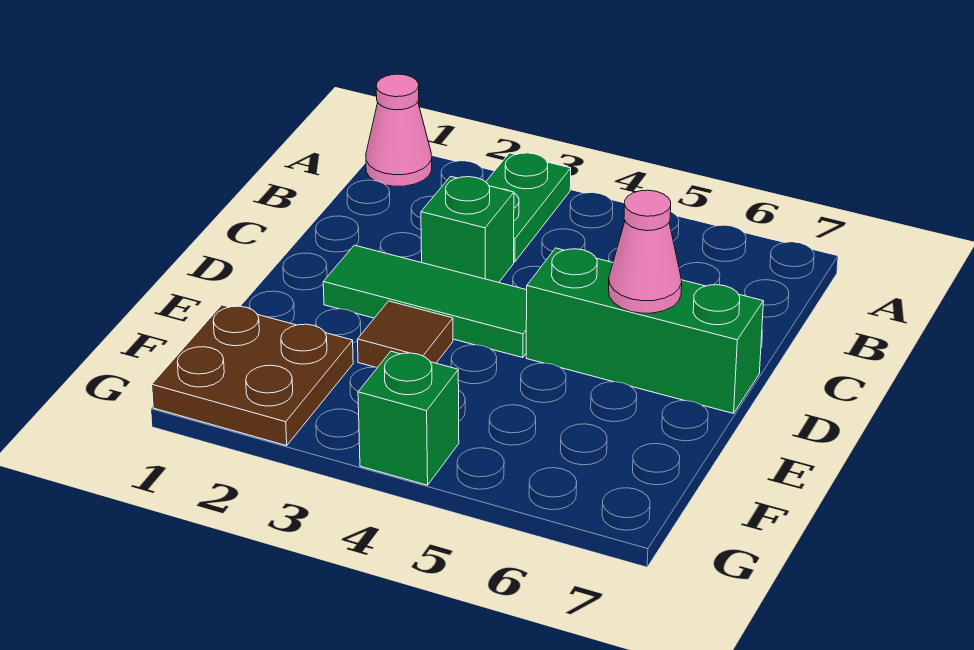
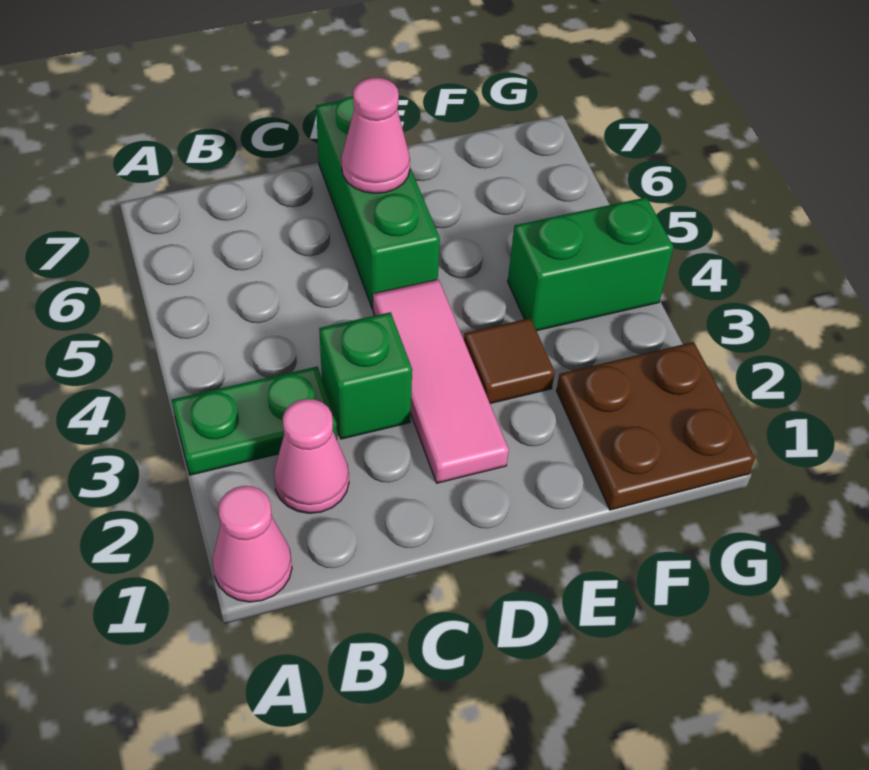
none -> pink cone B2 level 1
green tile D2:D4 level 1 -> pink tile D2:D4 level 1
green brick G4 level 1 -> green brick F4:G4 level 1

